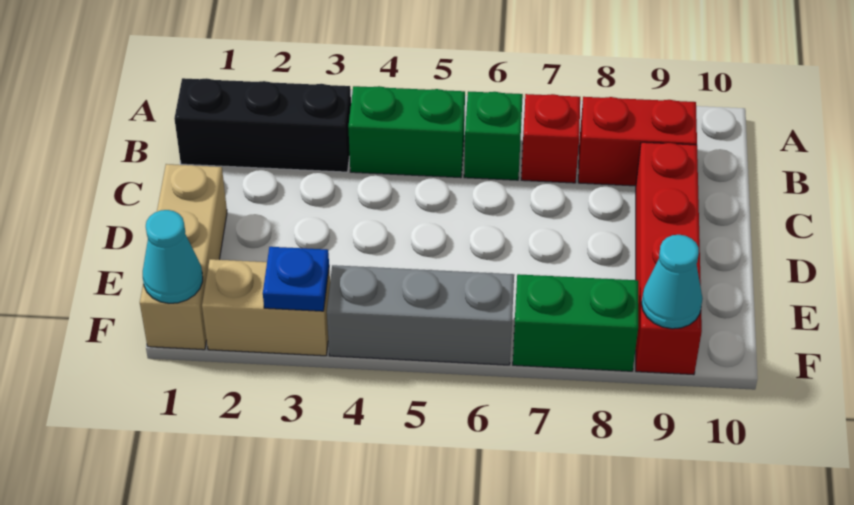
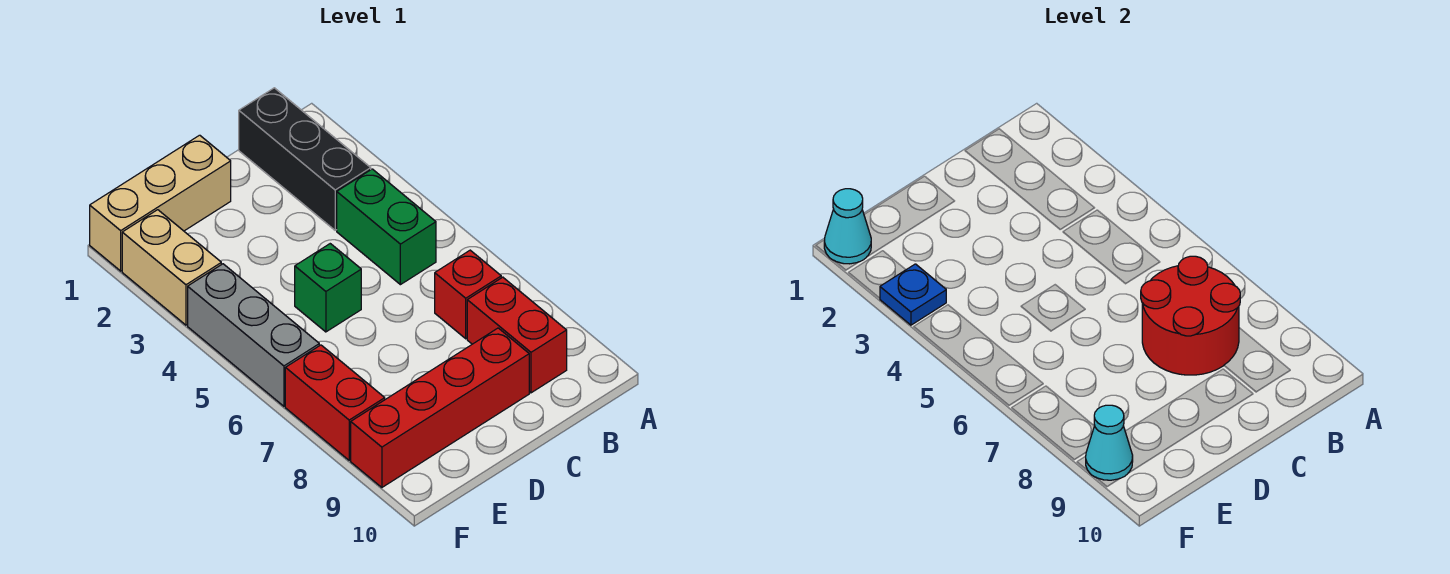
green brick B6 level 1 -> green brick D5 level 1
none -> red round brick B7:C8 level 2
green brick F7:F8 level 1 -> red brick F7:F8 level 1

